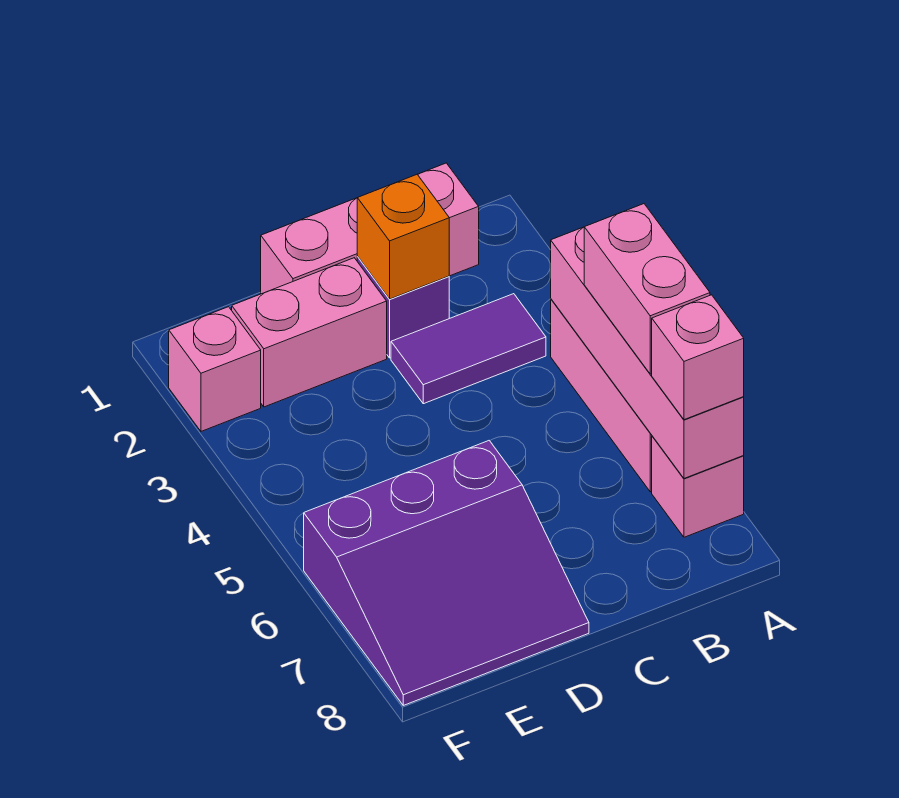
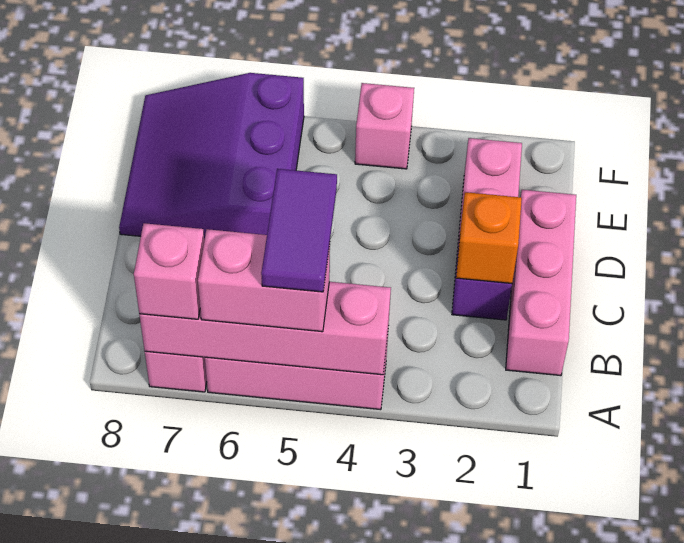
purple tile B3:C3 level 1 -> purple tile A5:B5 level 4
pink brick F2 level 1 -> pink brick F4 level 1

